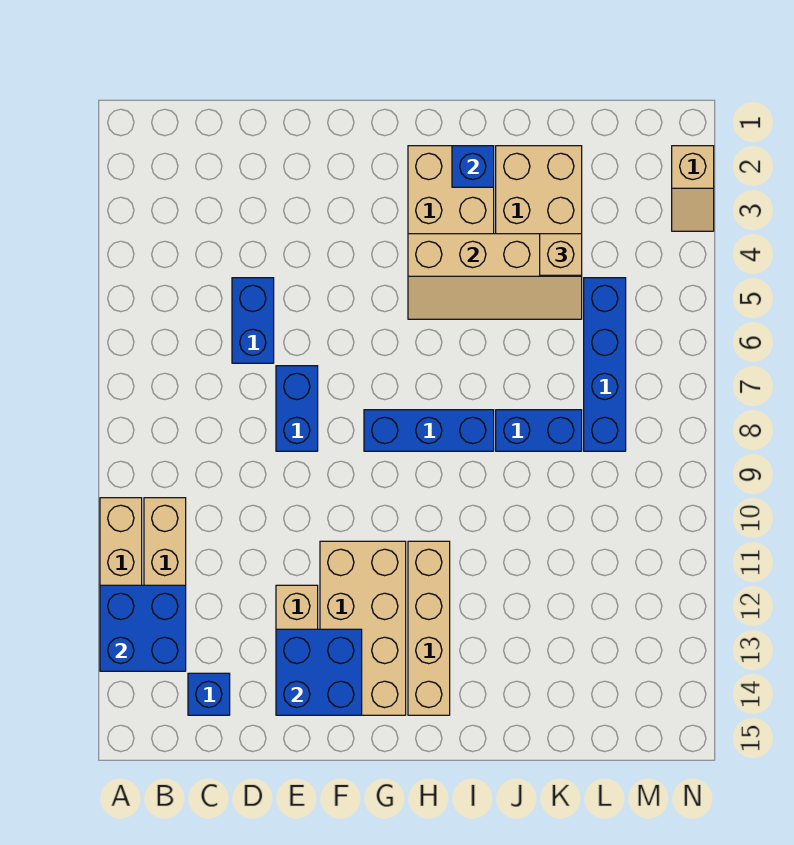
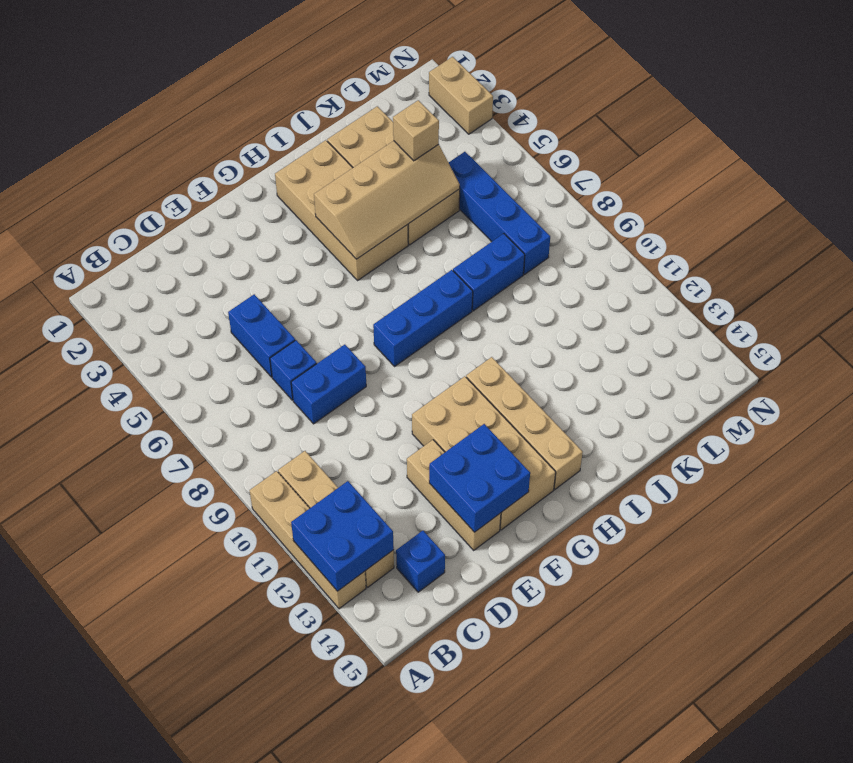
blue brick E7:E8 level 1 -> blue brick D8:E8 level 1
blue brick I2 level 2 -> blue brick D7 level 1
tan slope N2:N3 level 1 top 2 -> tan brick N2:N3 level 1

